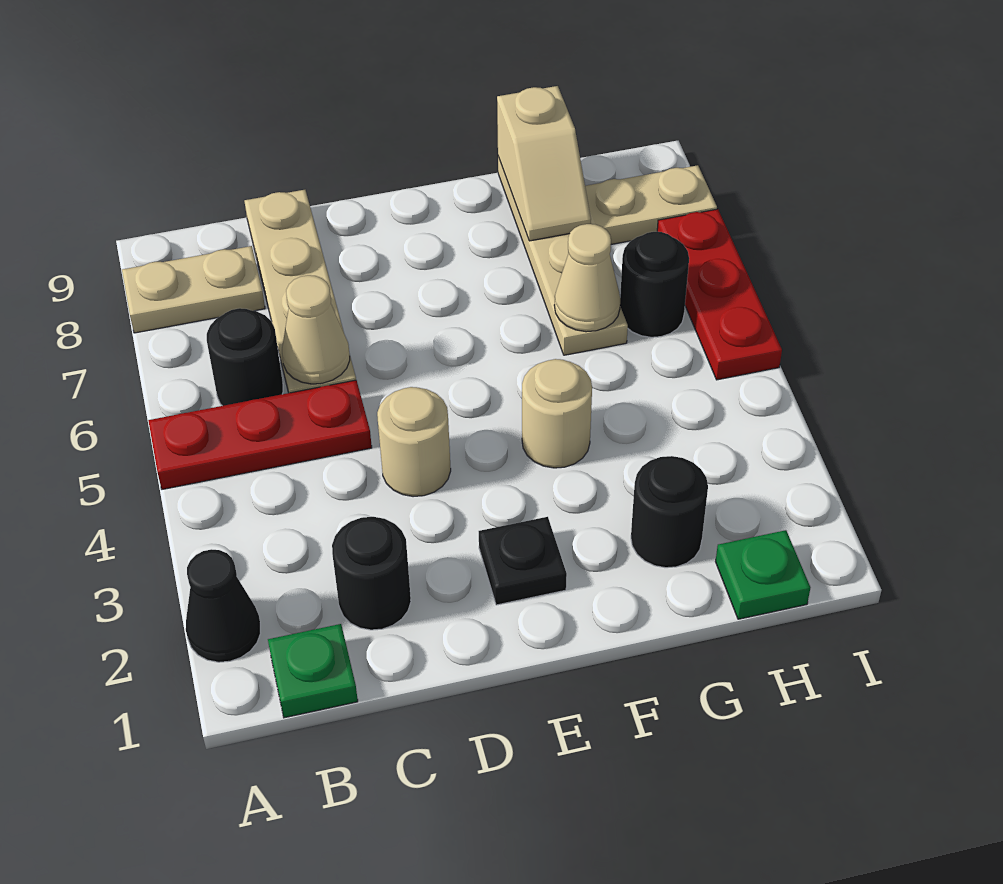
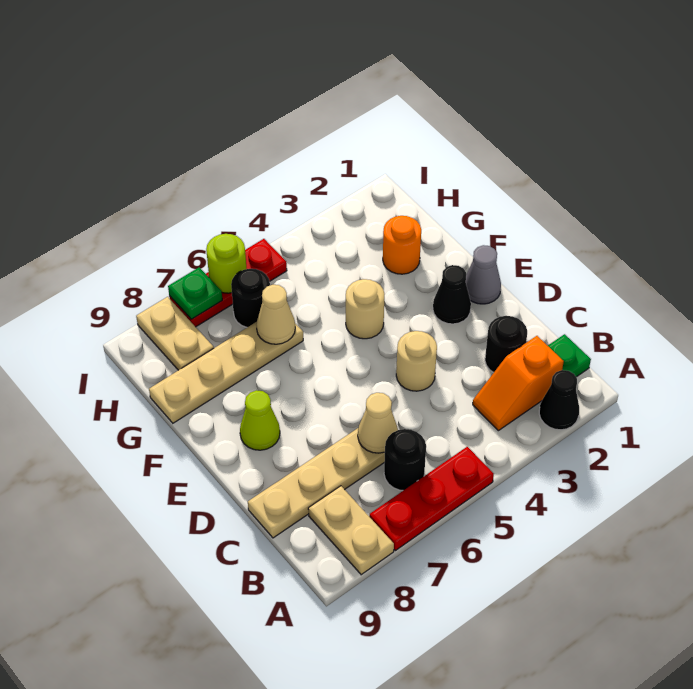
red plate A5:C5 level 1 -> red plate A5:A7 level 1
none -> orange slope B2:B3 level 1 top 2
none -> grey cone E1 level 1
black plate E2 level 1 -> black cone E2 level 1
none -> lime cone E8 level 1
black round brick G2 level 1 -> orange round brick G2 level 1
tan slope G8:G9 level 2 top 9 -> none
green plate H1 level 1 -> green plate I7 level 2
none -> lime round brick I6 level 2

